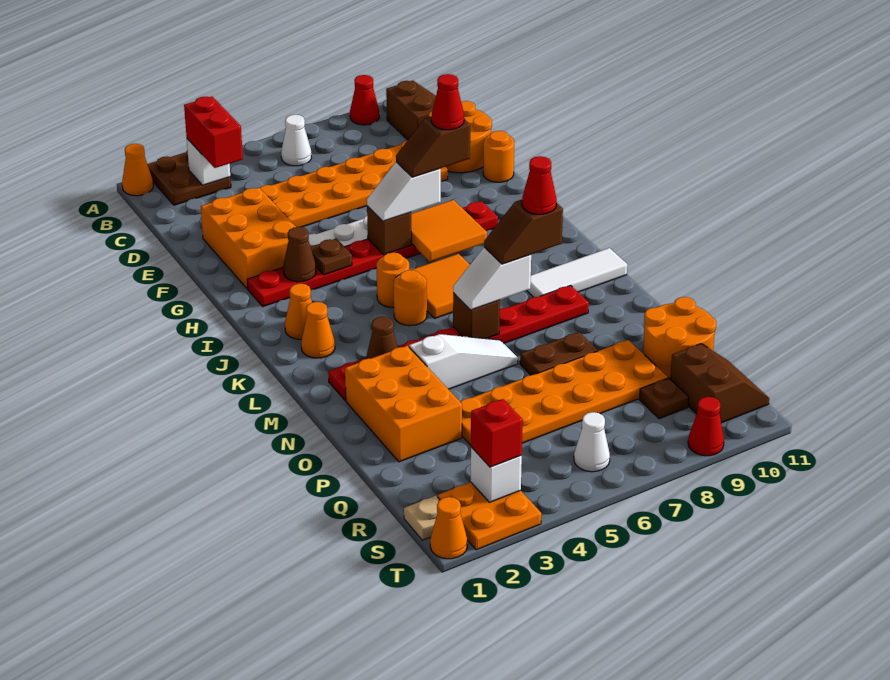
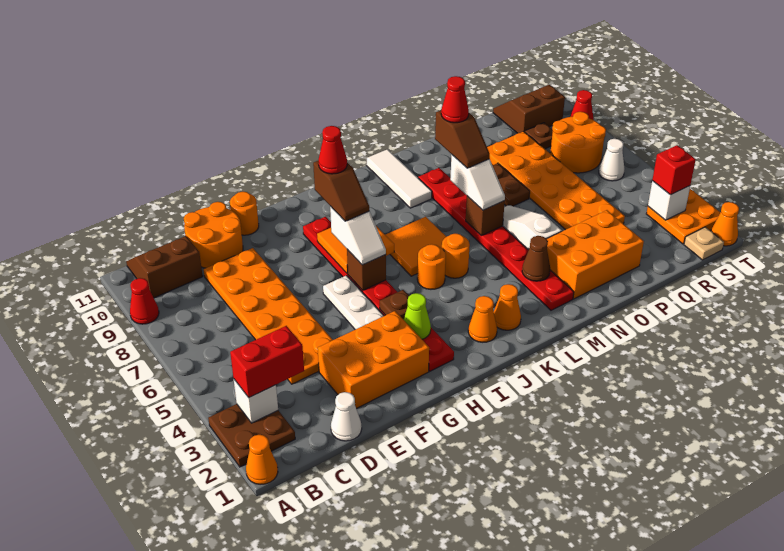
white cone B6 level 1 -> white cone D1 level 1
brown cone H3 level 2 -> lime cone H3 level 2
orange round brick P10:Q11 level 1 -> orange round brick R7:S8 level 1

